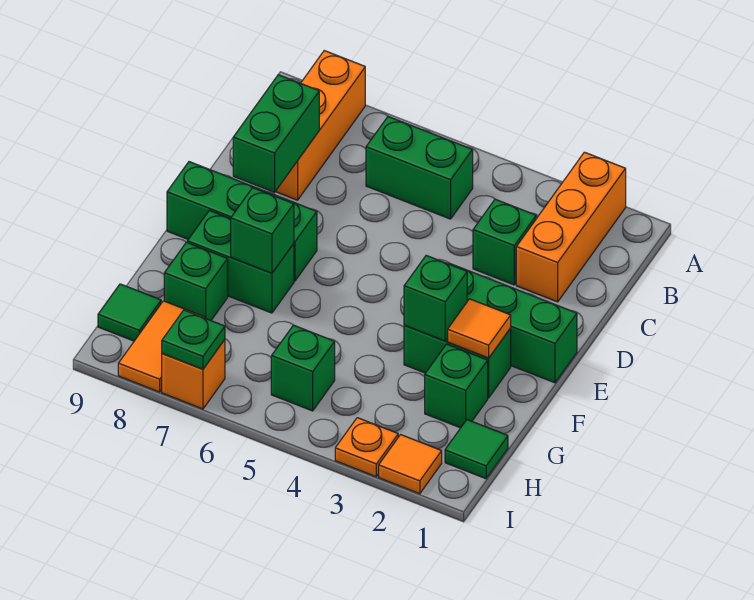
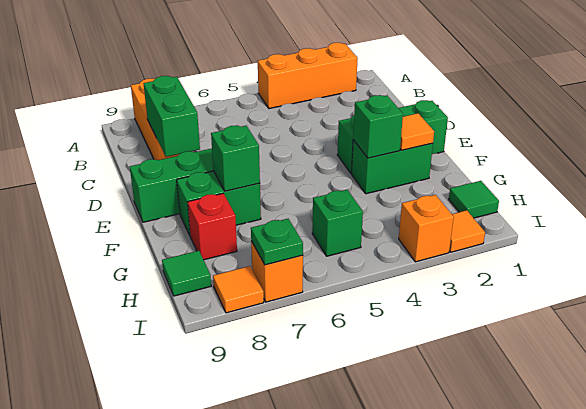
orange brick A2:C2 level 1 -> orange brick A2:A4 level 1
green brick B5:B6 level 1 -> none
green brick C3 level 1 -> none
green brick G2 level 1 -> none
green brick G8 level 1 -> red brick G8 level 1
orange tile H8:I8 level 1 -> orange tile I8 level 1
orange plate I3 level 1 -> orange brick I3 level 1

